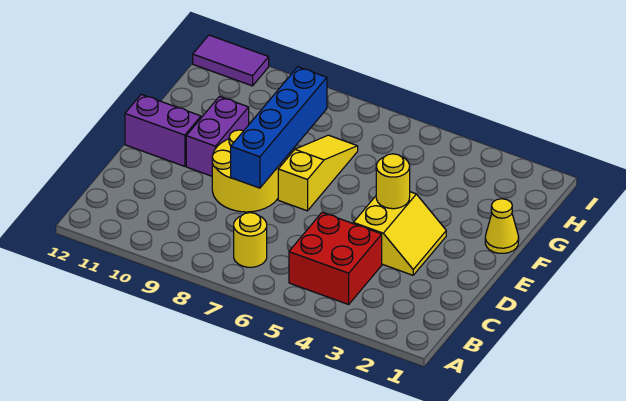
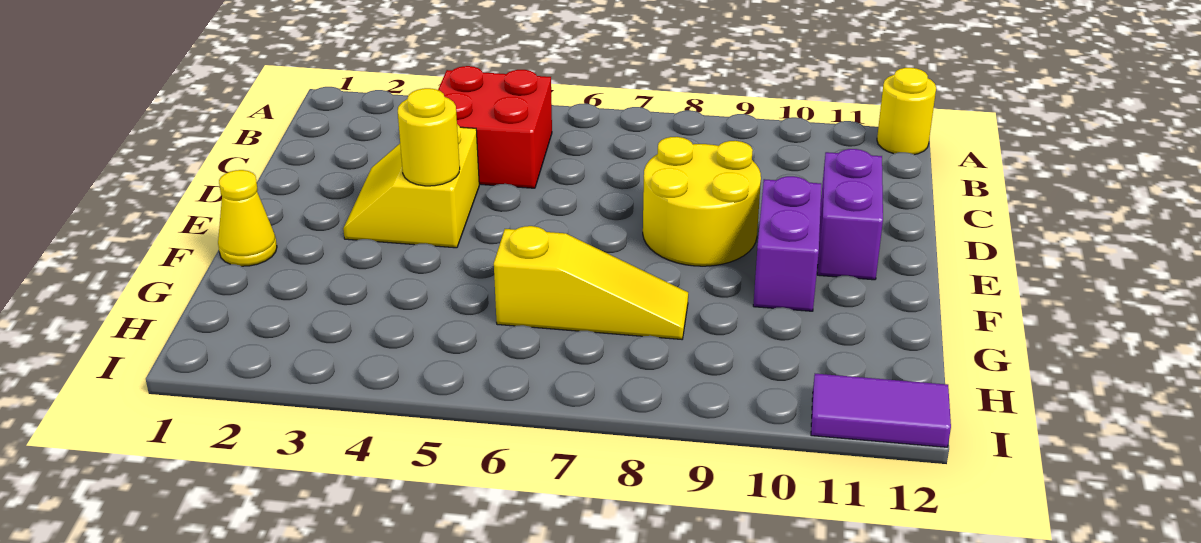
yellow round brick B7 level 1 -> yellow round brick A12 level 1
blue brick D8:G8 level 2 -> none
yellow slope E7:G7 level 1 top E -> yellow slope G6:G8 level 1 top 6
purple brick E11:E12 level 1 -> purple brick D11:E11 level 1

